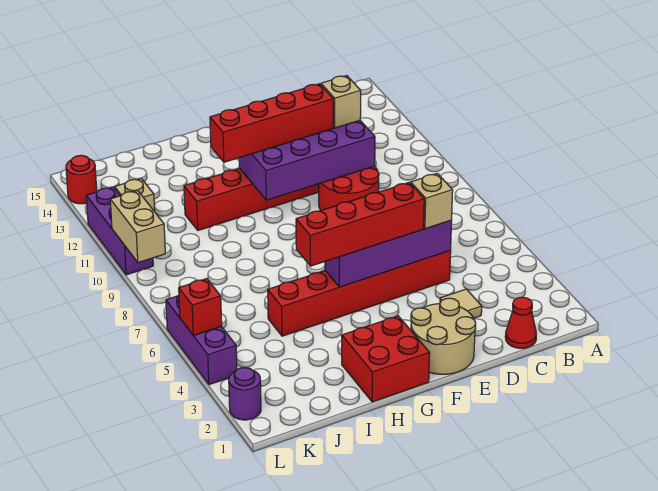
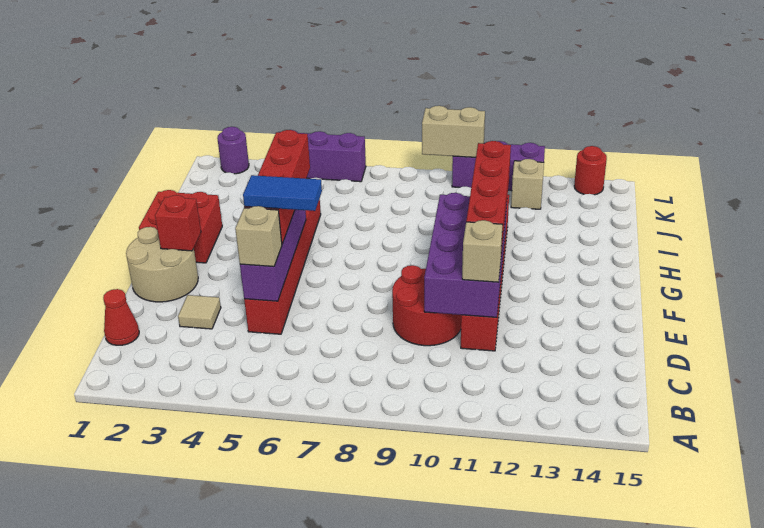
none -> blue tile E5:E6 level 4
red brick L5 level 2 -> red brick F2 level 2

